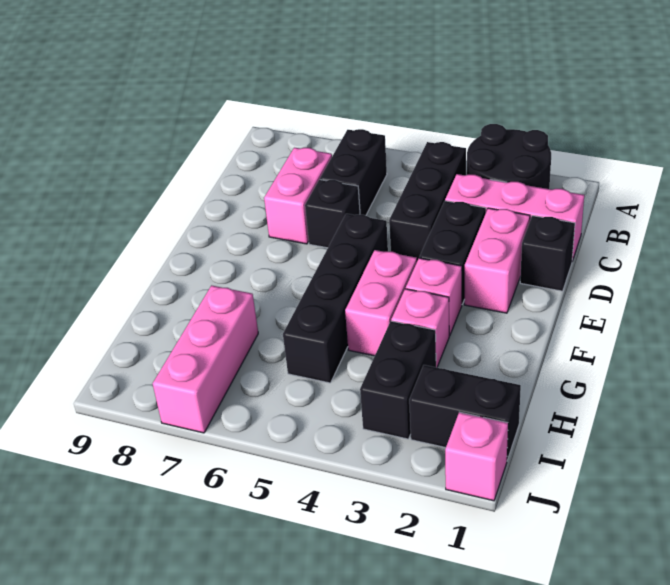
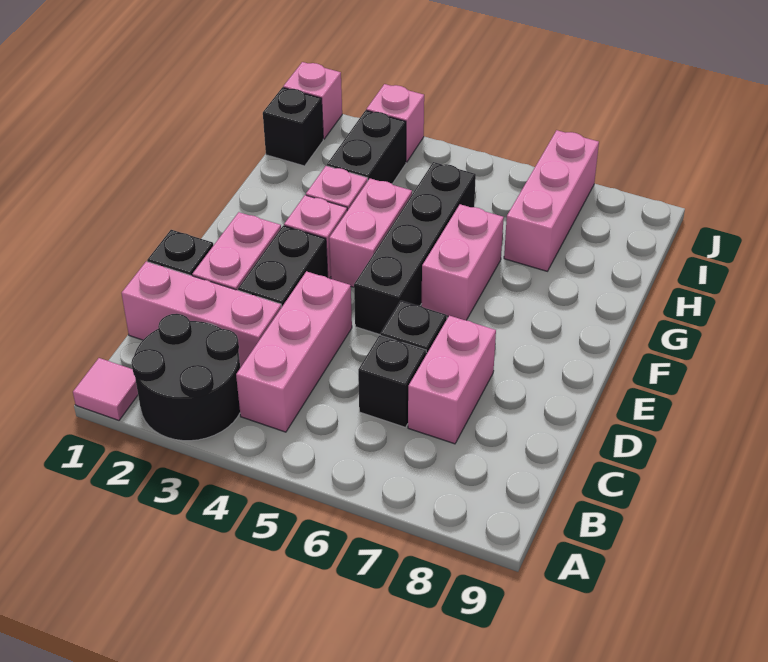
none -> pink tile A1 level 1
black brick B4:D4 level 1 -> pink brick B4:D4 level 1
black brick B6:C6 level 1 -> black brick C6 level 1
none -> pink brick F6:G6 level 1
black brick I1:I2 level 1 -> black brick I1 level 1
none -> pink brick J3 level 1

